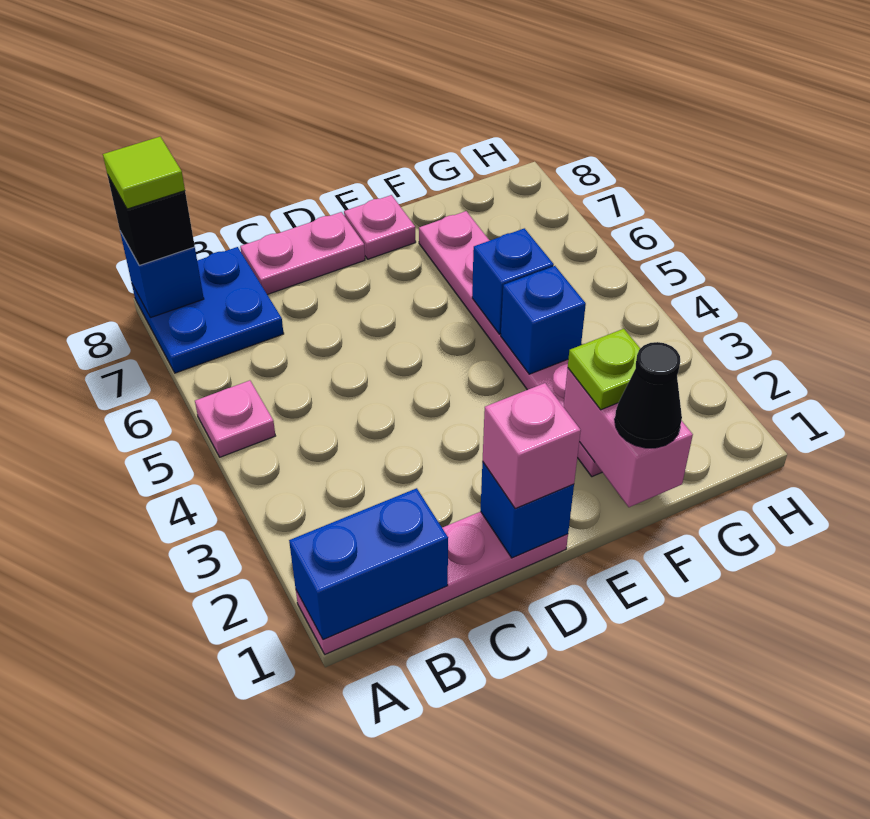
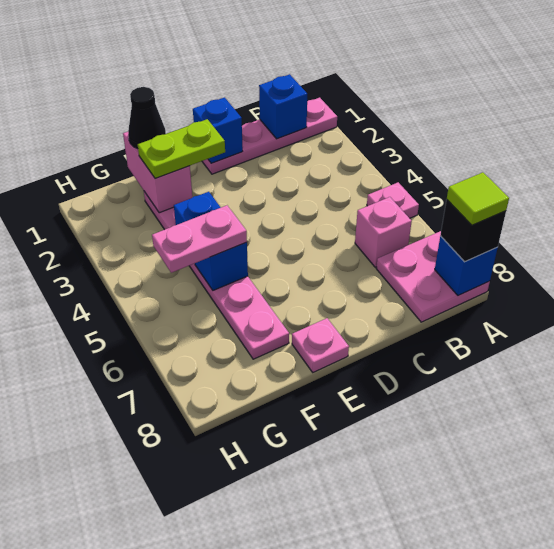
blue brick A1:B1 level 2 -> blue brick B1 level 2
blue plate A7:B8 level 1 -> pink plate A7:B8 level 1
pink plate C8:D8 level 1 -> pink plate F5:G5 level 3
pink brick D1 level 3 -> pink brick B6 level 1
lime plate F2 level 3 -> lime plate E2:F2 level 3

